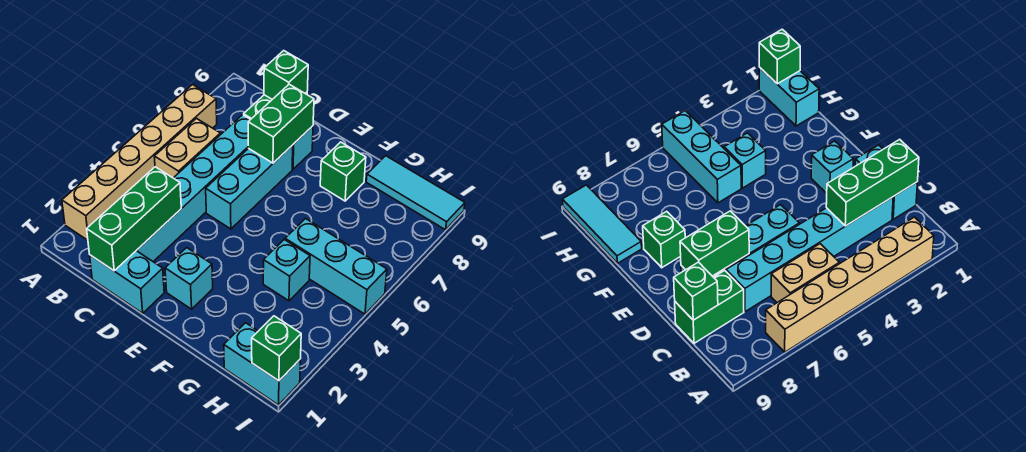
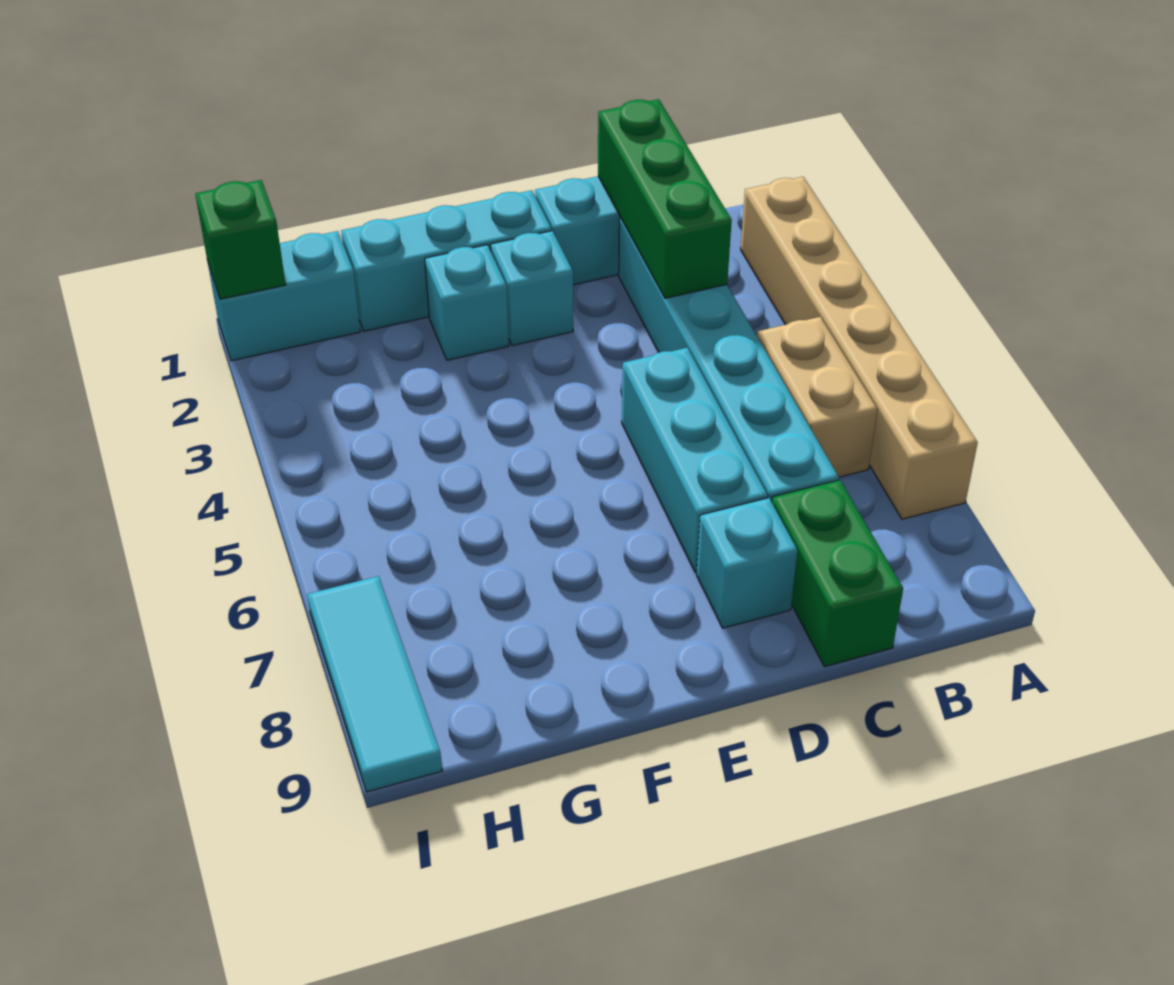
green brick C9 level 2 -> none
green brick D7:D8 level 2 -> none
green brick F8 level 1 -> none
cyan brick G4 level 1 -> cyan brick F2 level 1
cyan brick G5:I5 level 1 -> cyan brick E1:G1 level 1
cyan tile G9:I9 level 1 -> cyan tile I7:I9 level 1

